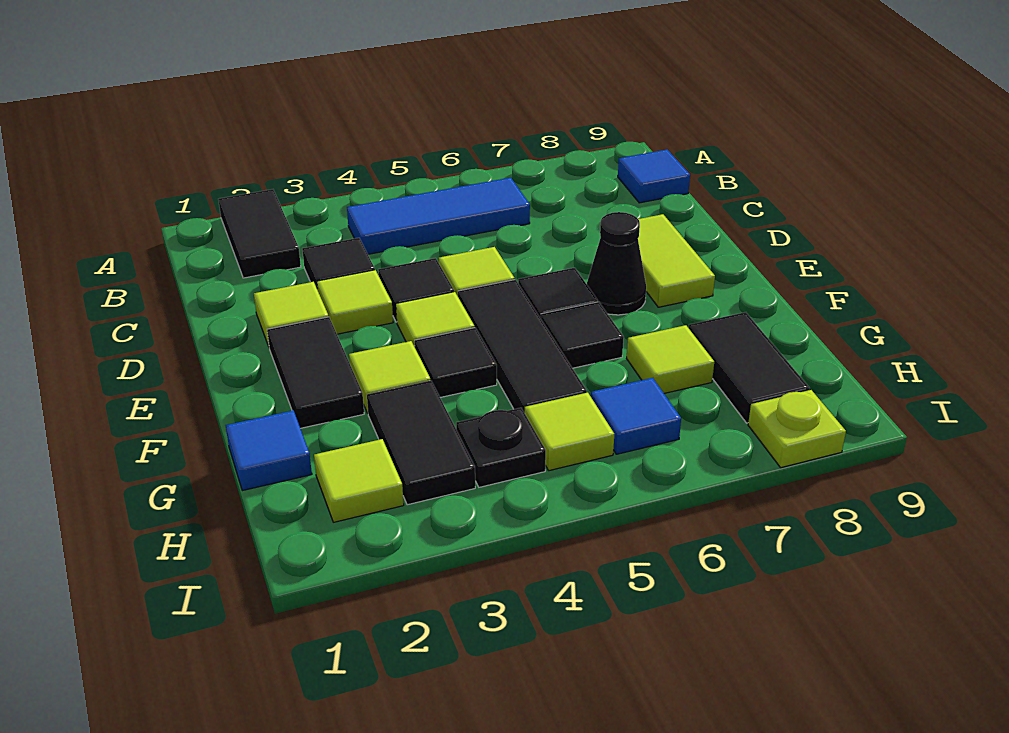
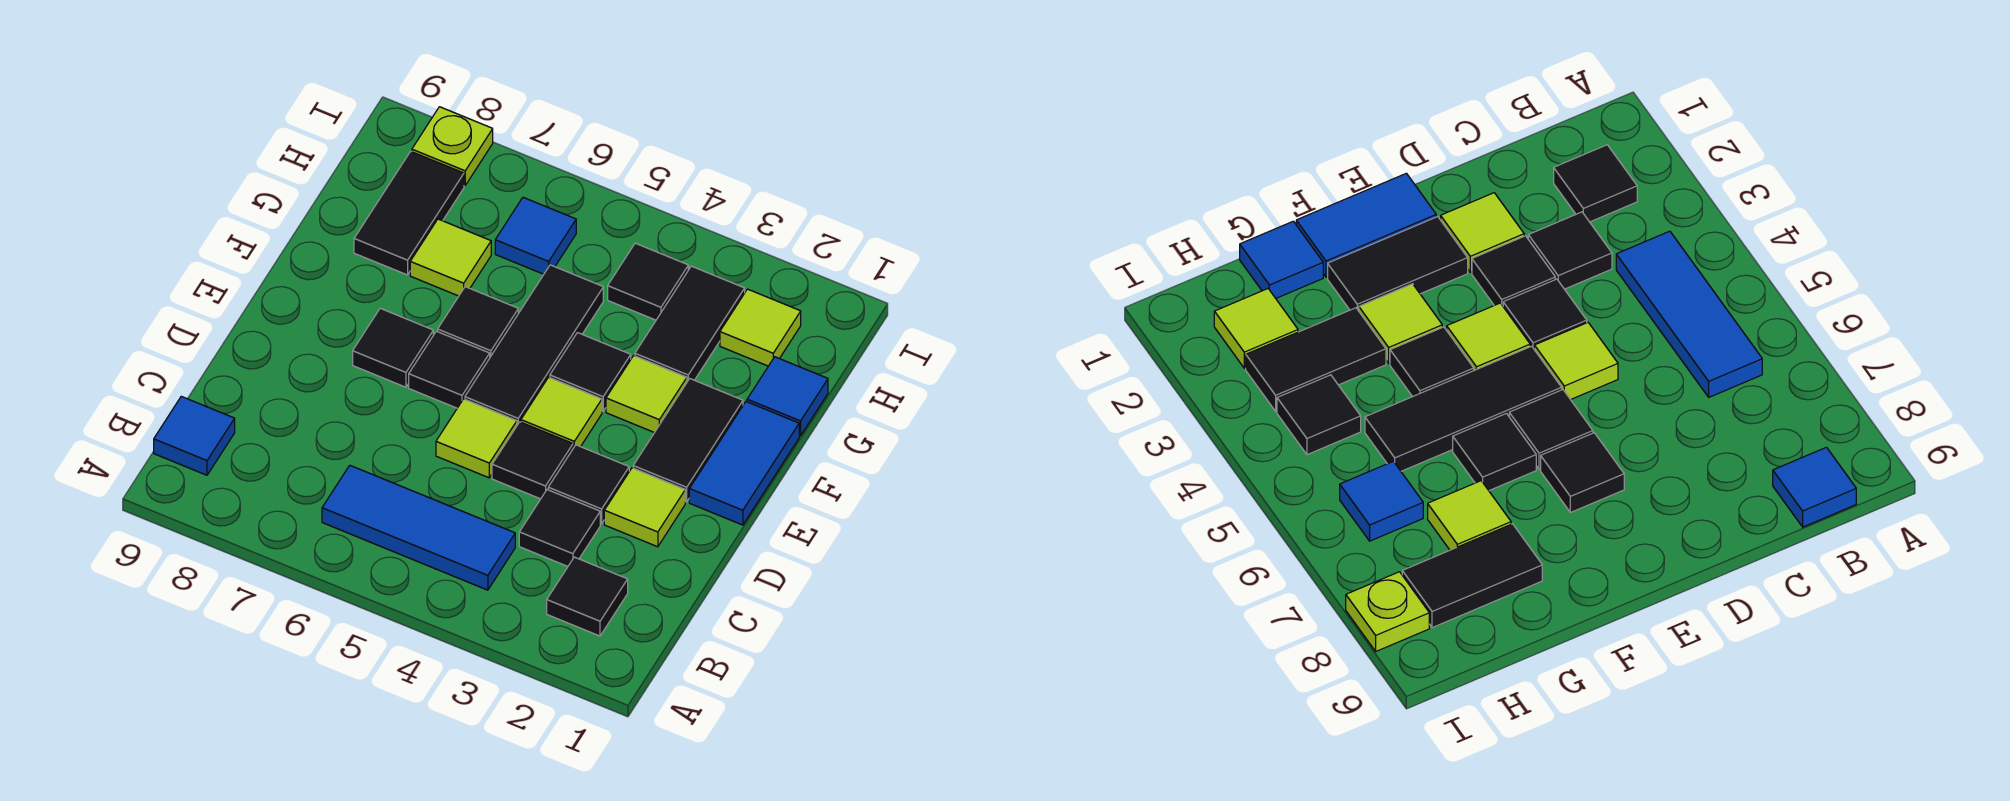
black tile A2:B2 level 1 -> black tile B2 level 1
lime tile D3 level 1 -> black tile D3 level 1
lime tile D8:E8 level 1 -> none
none -> blue tile E1:F1 level 1
black cone E7 level 1 -> black tile E7 level 1
black plate H4 level 1 -> black tile H4 level 1
lime tile H5 level 1 -> none

